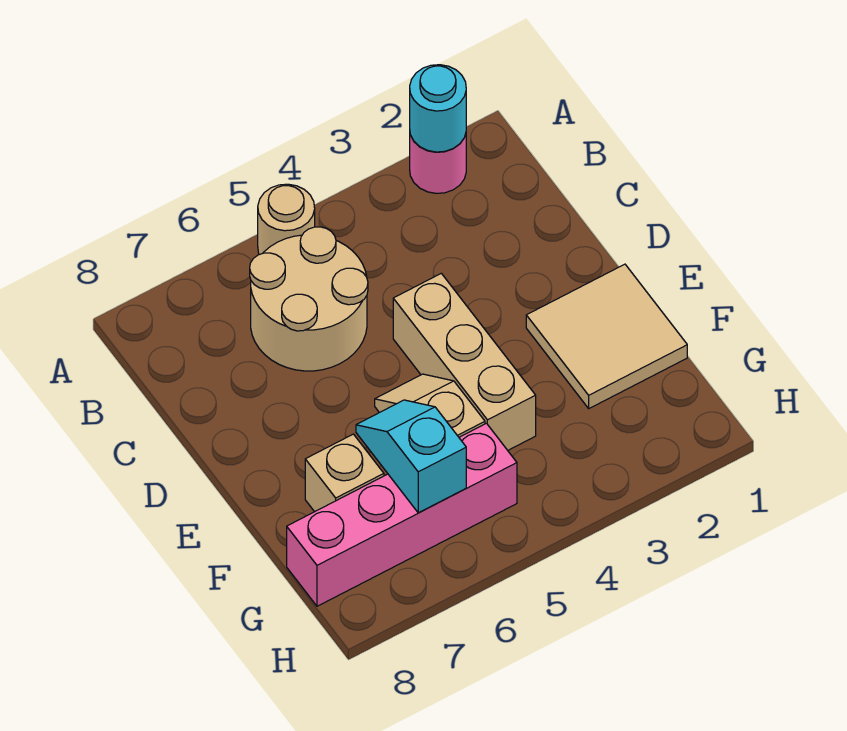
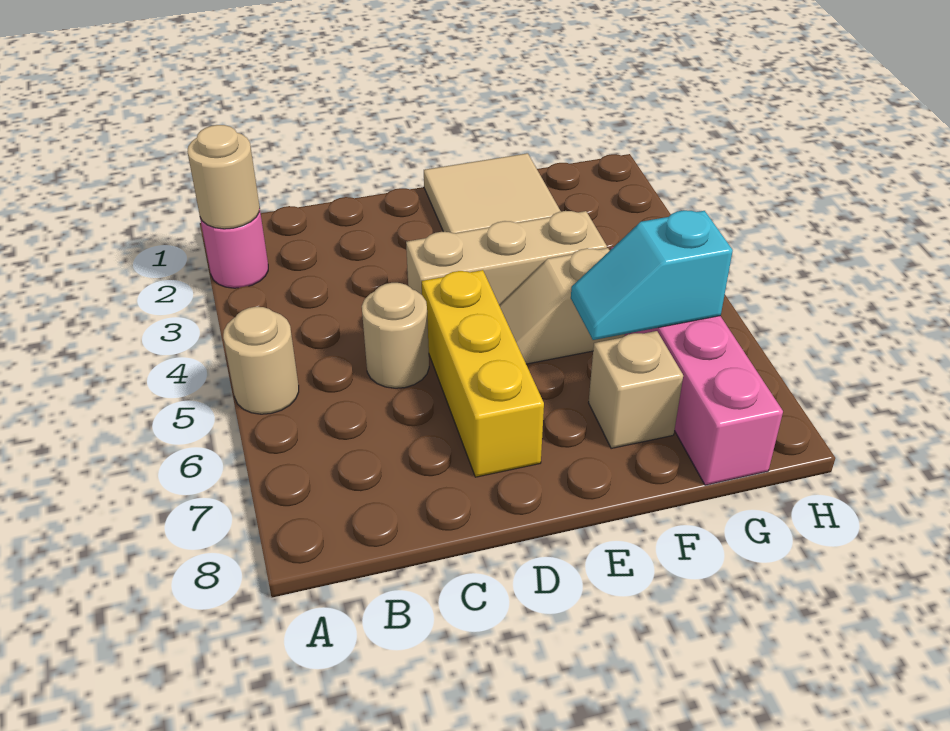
cyan round brick A2 level 2 -> tan round brick A2 level 2
tan round brick B5:C6 level 1 -> tan round brick C5 level 1
none -> yellow brick D5:D7 level 1

